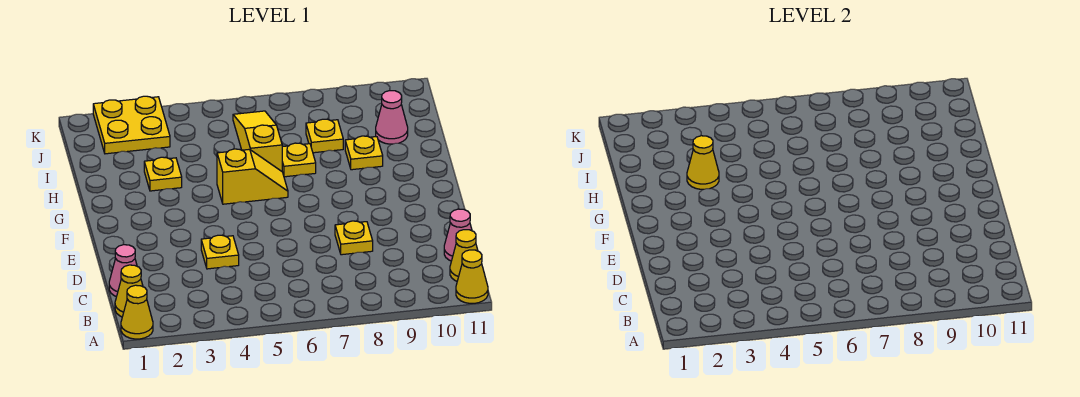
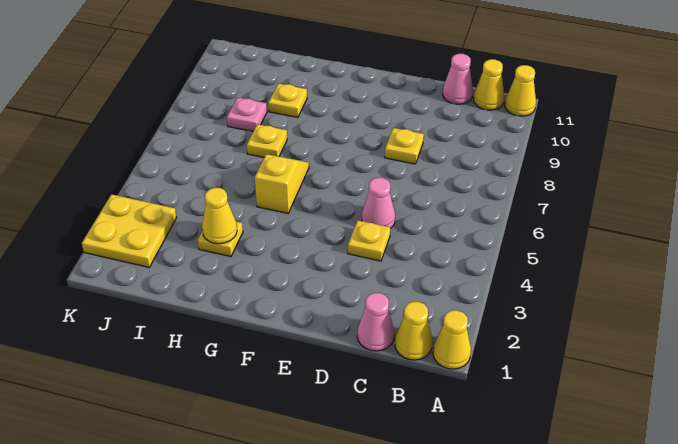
yellow slope H6:J6 level 1 top H -> none
yellow plate I8 level 1 -> pink plate I8 level 1
pink cone I10 level 1 -> pink cone D5 level 1

